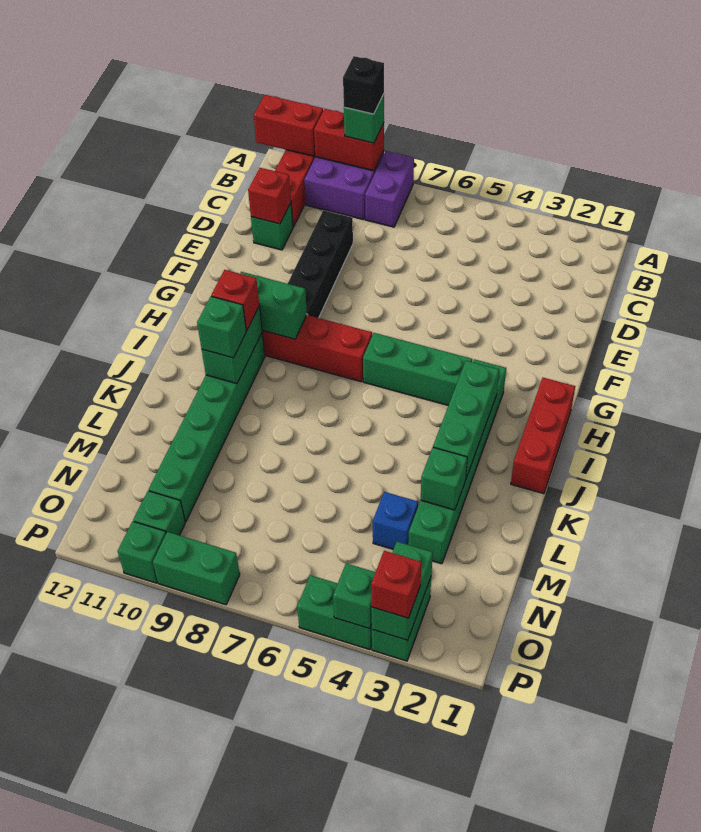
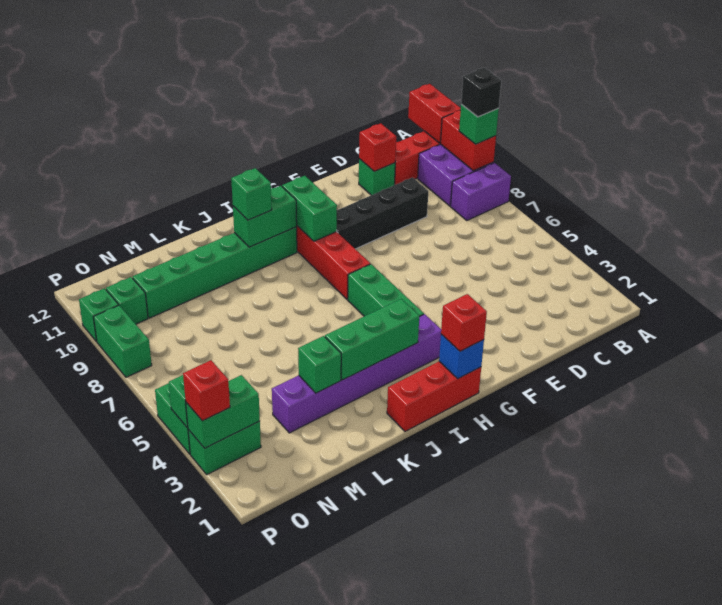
green brick H3:M3 level 1 -> purple brick H3:M3 level 1
red brick I10 level 3 -> red brick H1 level 3
blue brick M4 level 1 -> blue brick H1 level 2

